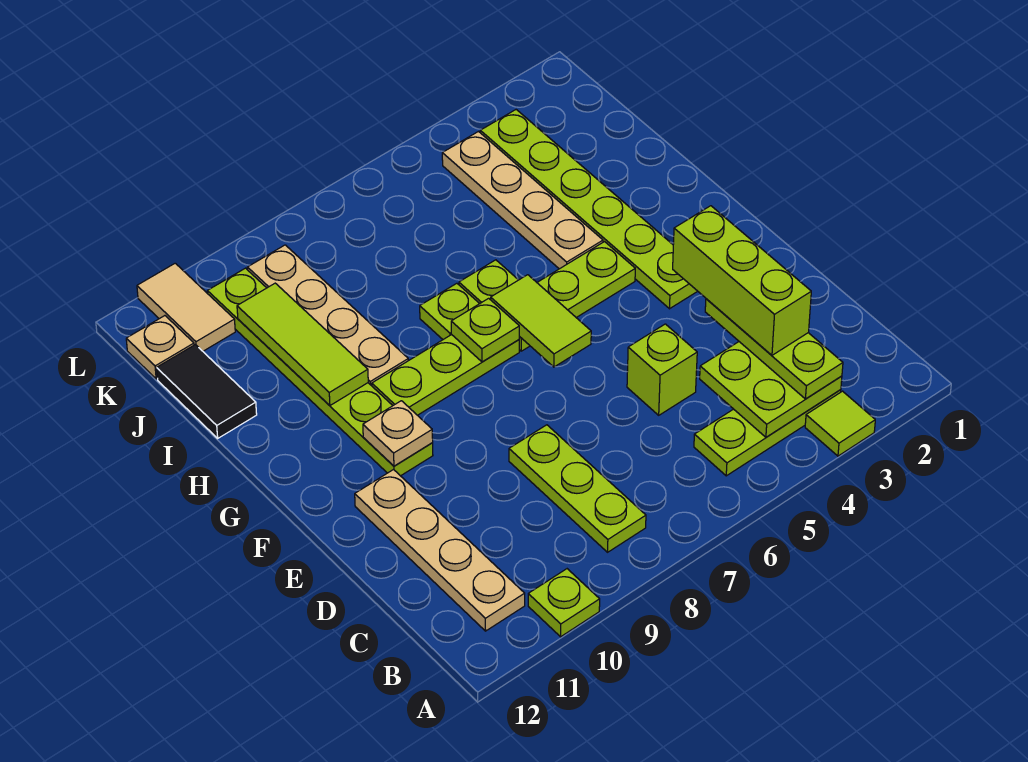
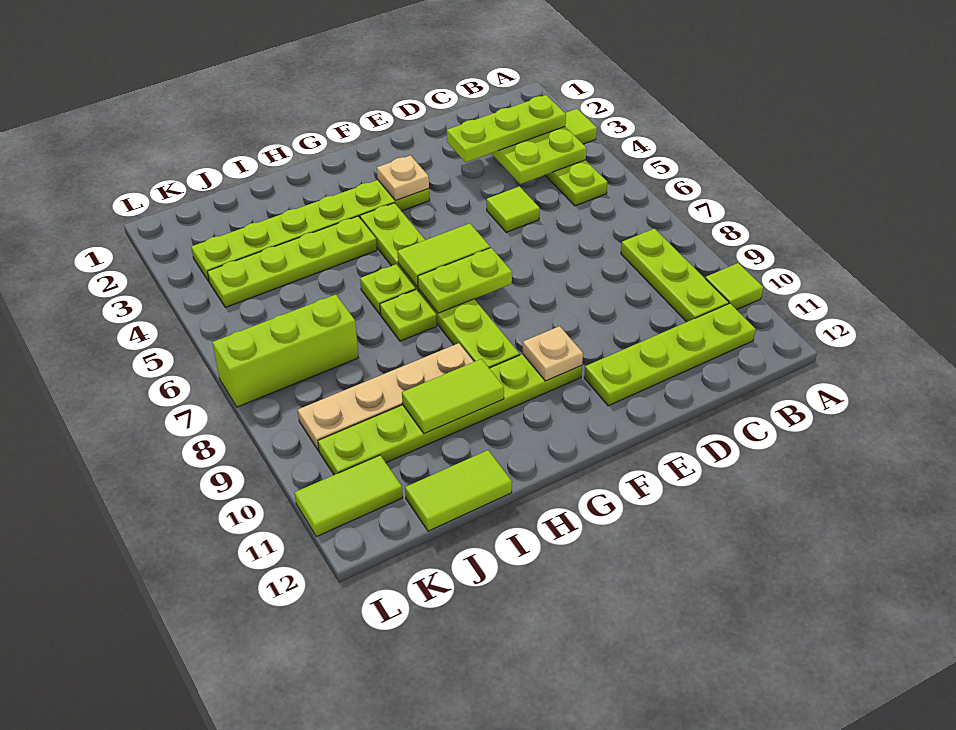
lime plate A10 level 1 -> lime tile A10 level 1
lime plate B8:D8 level 1 -> lime plate B8:B10 level 1
tan plate B11:E11 level 1 -> lime plate B11:E11 level 1
lime brick C3:E3 level 4 -> lime brick J7:L7 level 1
lime brick D5 level 1 -> lime tile D5 level 1
lime plate G7 level 2 -> lime plate F7:G7 level 2
tan plate H4:K4 level 1 -> lime plate H4:K4 level 1
lime tile H10:J10 level 2 -> lime tile H10:I10 level 2
black tile I12:J12 level 1 -> lime tile I12:J12 level 1
tan tile K11:L11 level 1 -> lime tile K11:L11 level 1
tan plate K12 level 1 -> tan plate F3 level 2

